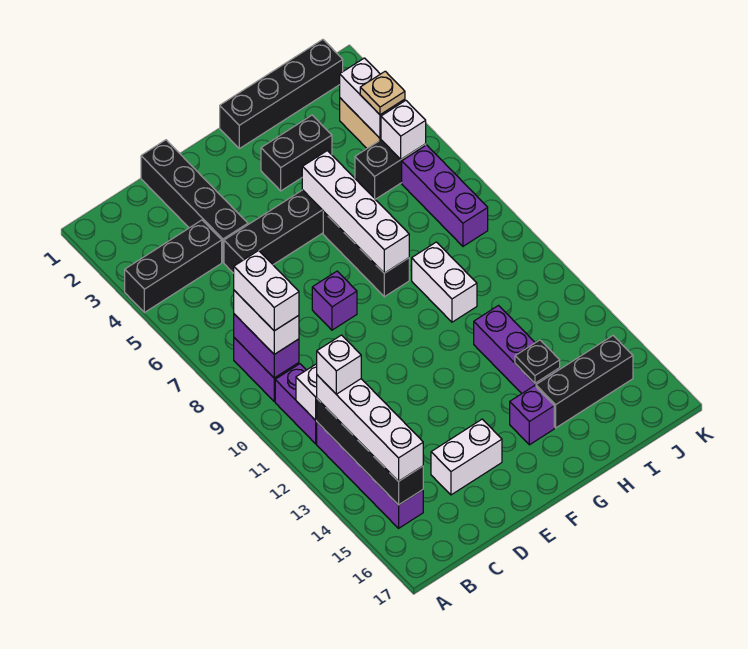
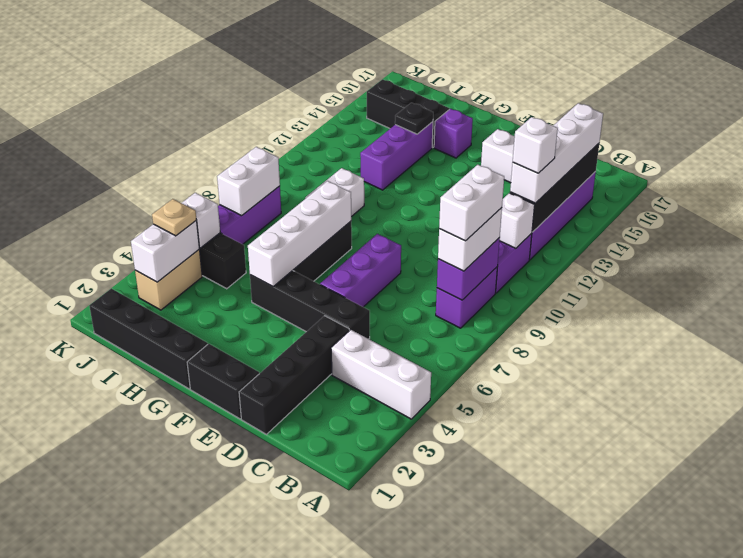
black brick A4:C4 level 1 -> white brick A4:C4 level 1
purple brick E8 level 1 -> purple brick E6:E8 level 1
black brick G3:H3 level 1 -> black brick E1:F1 level 1
none -> white brick J7:J8 level 2

